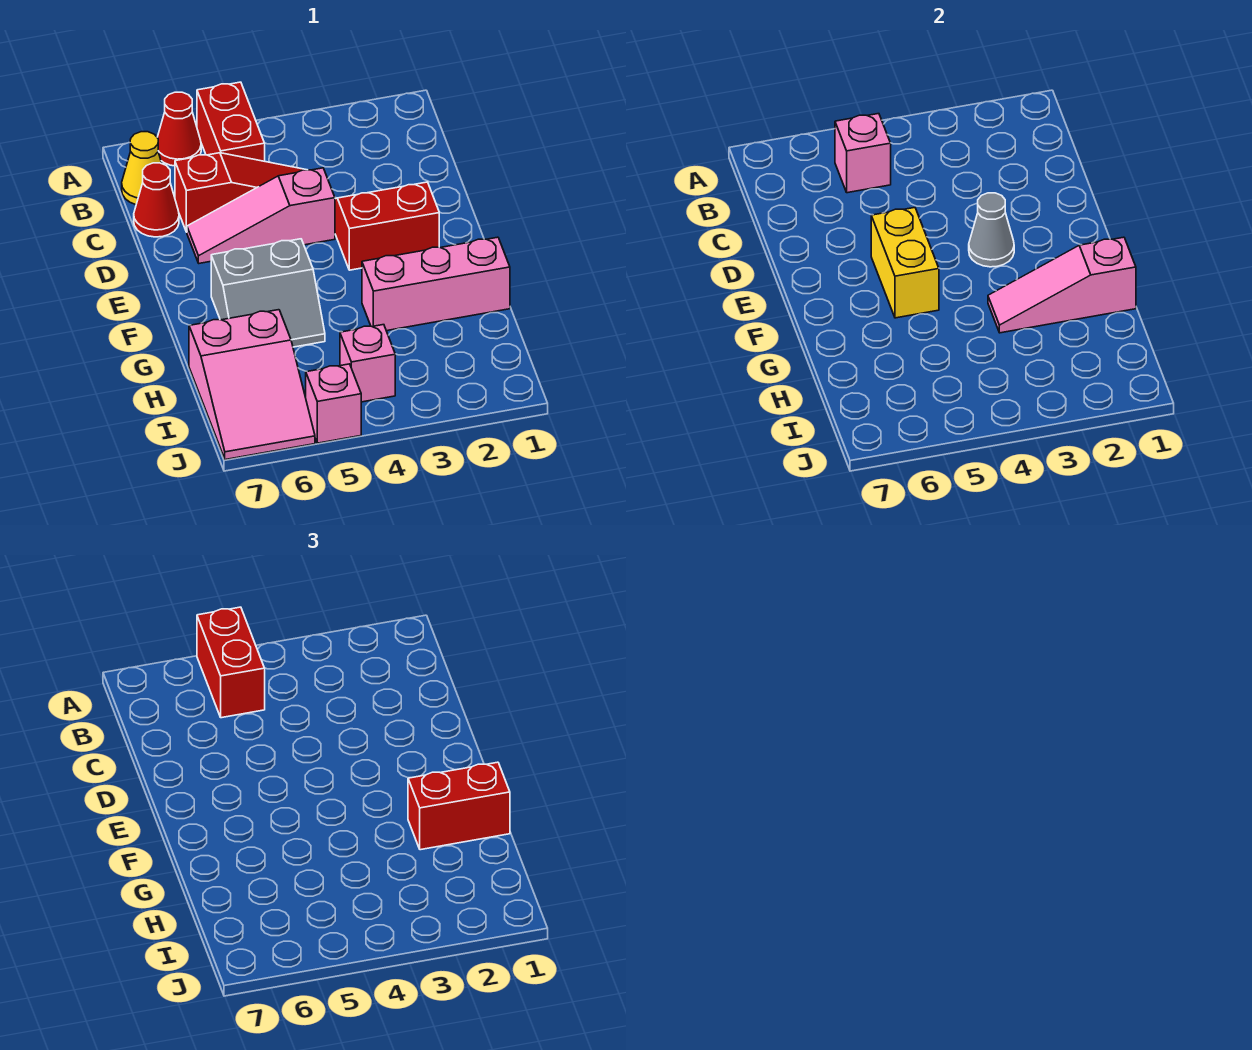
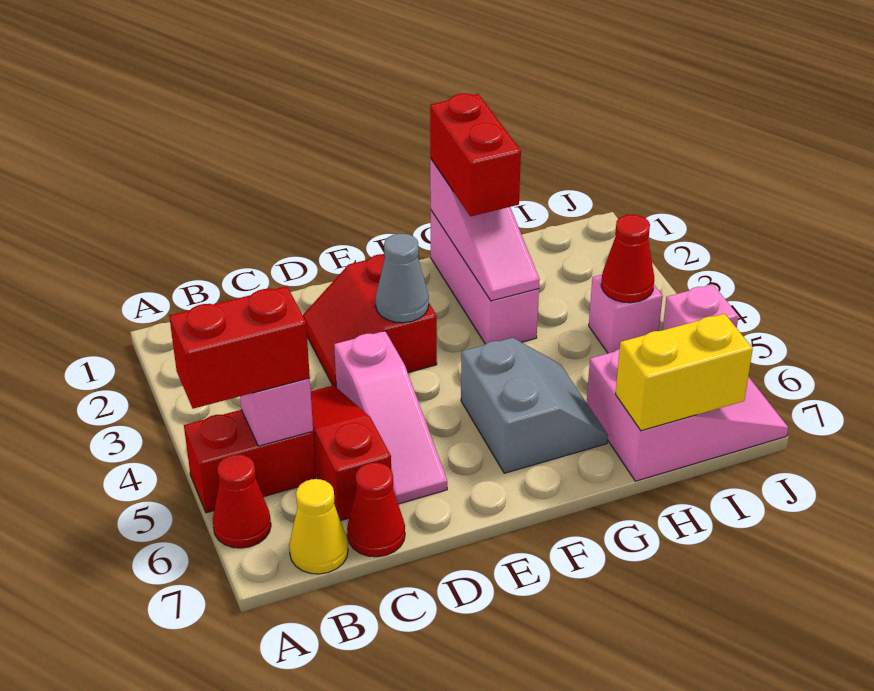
yellow brick E5:F5 level 2 -> yellow brick H7:I7 level 2
none -> red cone I4 level 2

